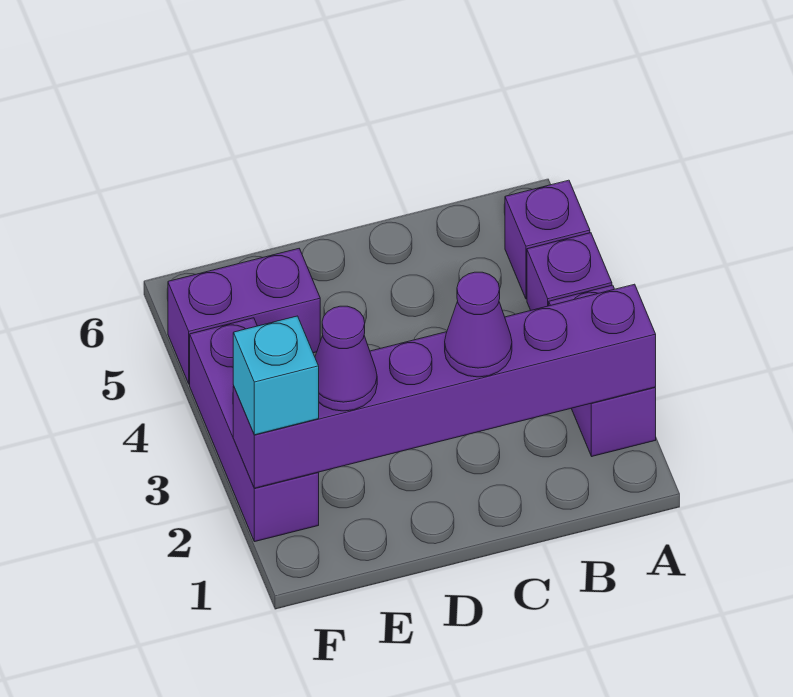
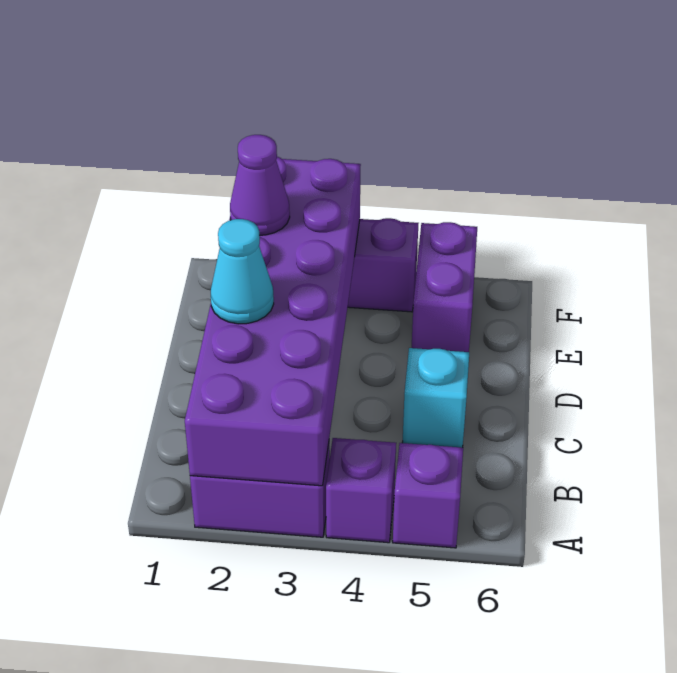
purple brick A2:F2 level 2 -> purple brick A2:F3 level 2
purple cone C2 level 3 -> cyan cone C2 level 3
cyan brick F2 level 3 -> cyan brick C5 level 1

